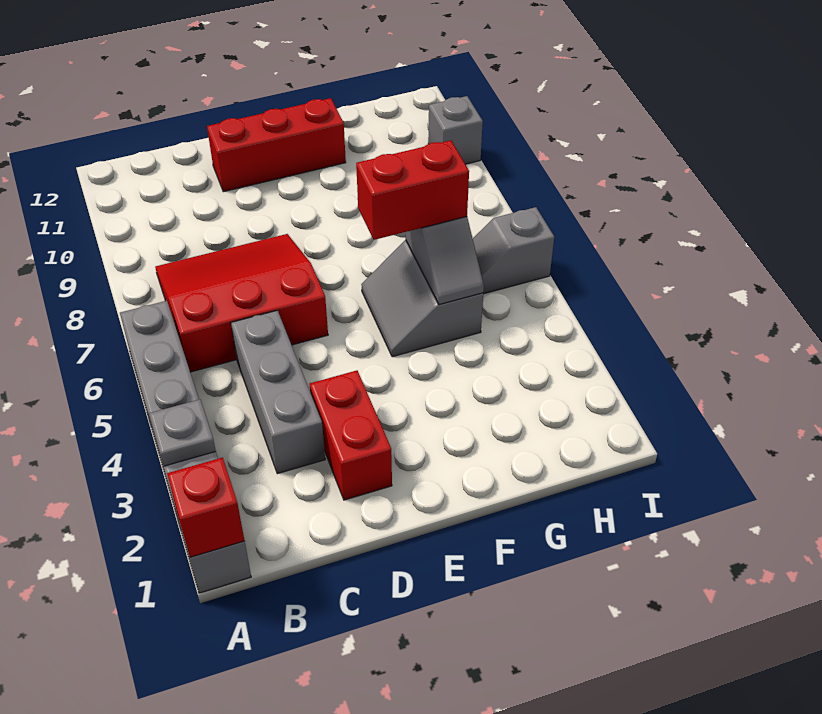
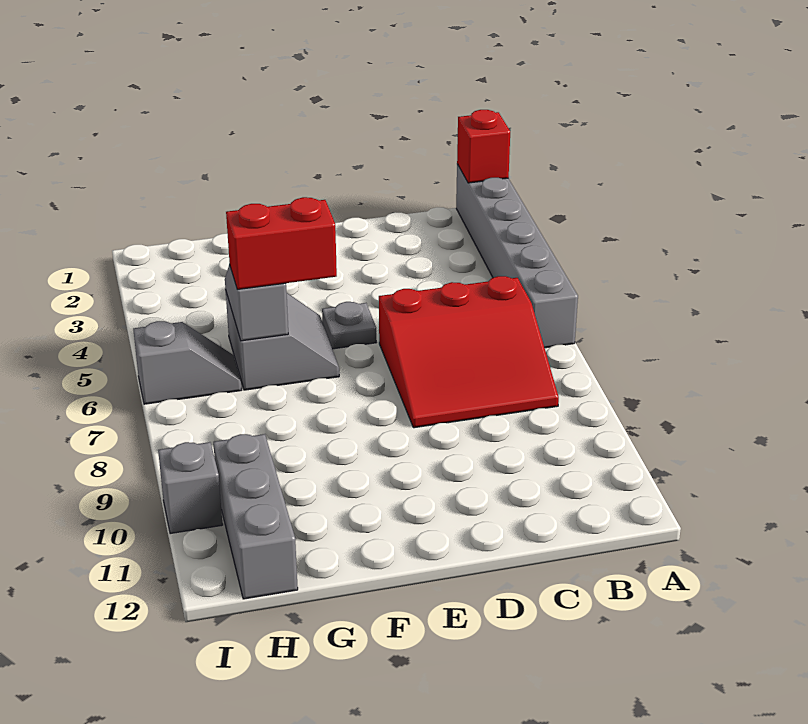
grey plate A3 level 2 -> grey plate E5 level 1
grey brick C3:C5 level 1 -> grey brick H10:H12 level 1
red brick D2:D3 level 1 -> none
red brick D11:F11 level 1 -> none

